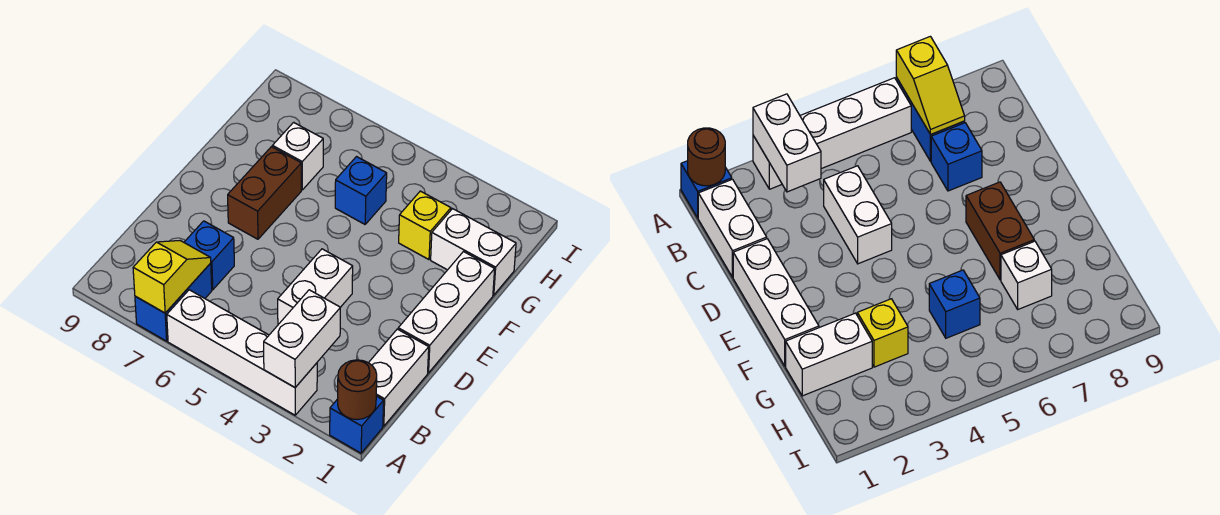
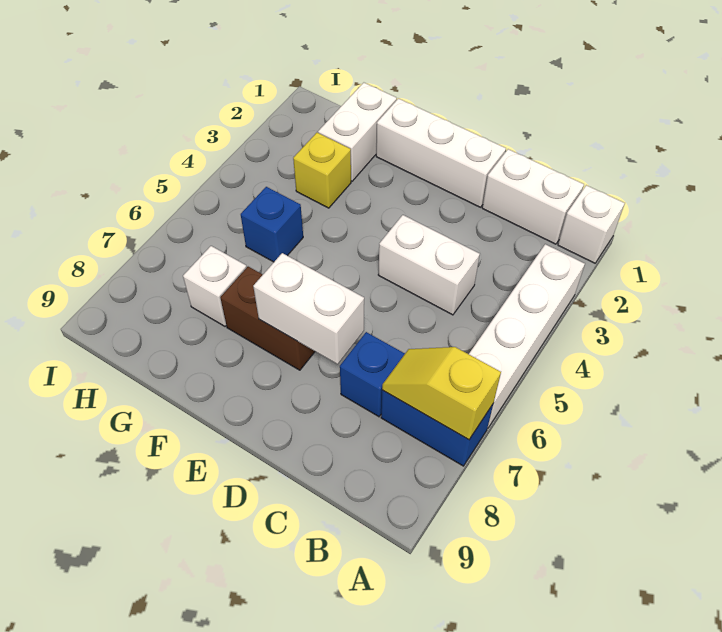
blue brick A1 level 1 -> white brick A1 level 1
brown round brick A1 level 2 -> none
white brick A3:B3 level 2 -> white brick D7:E7 level 2

